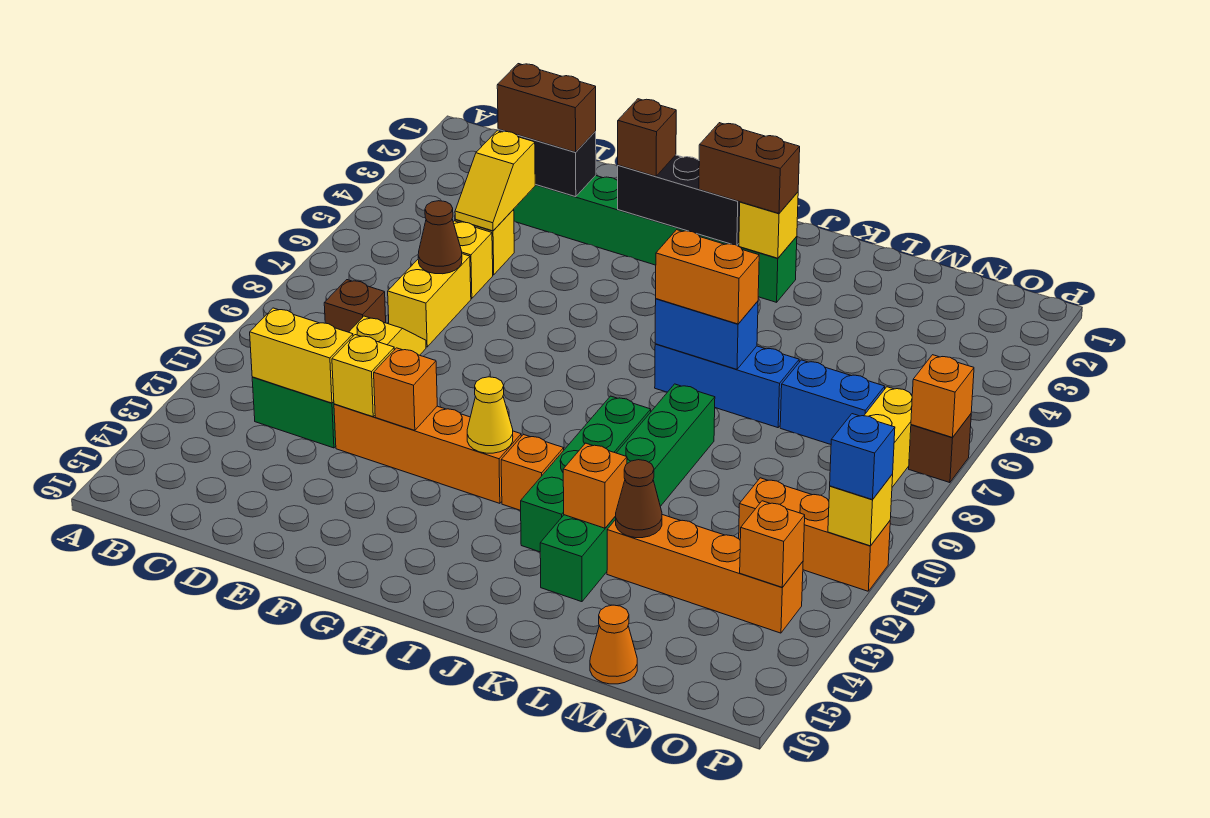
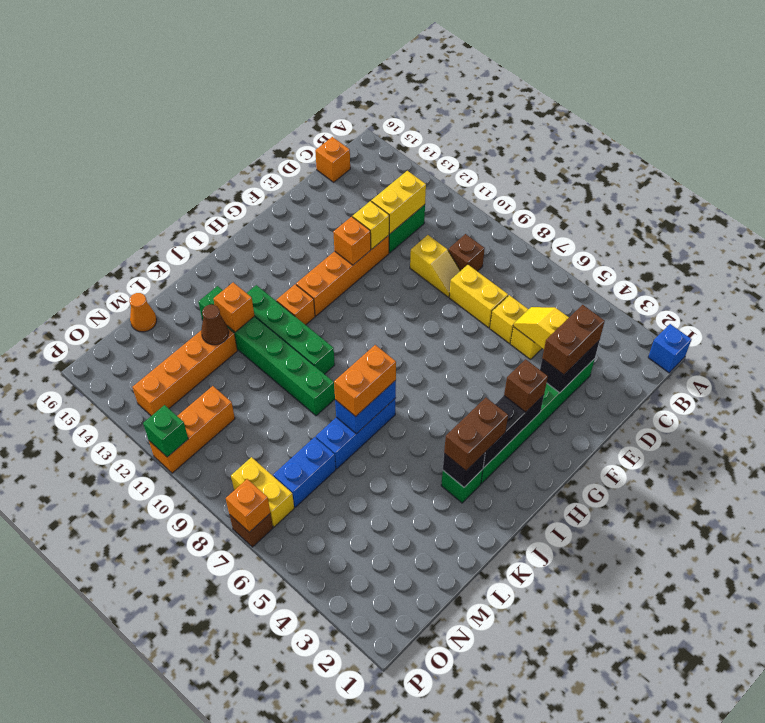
brown cone D7 level 2 -> none
yellow cone H12 level 2 -> none
yellow brick J3 level 2 -> black brick J3 level 2
orange brick O13 level 2 -> orange brick C16 level 1
yellow brick P11 level 2 -> green brick P11 level 2
blue brick P11 level 3 -> blue brick A1 level 1

